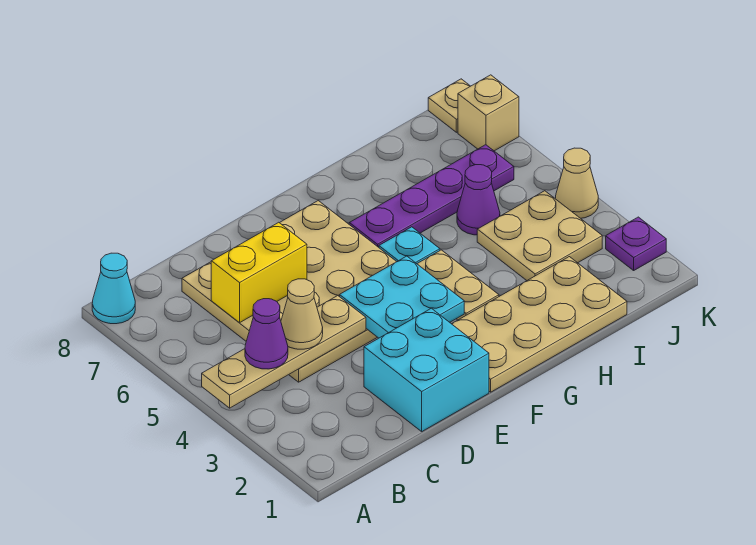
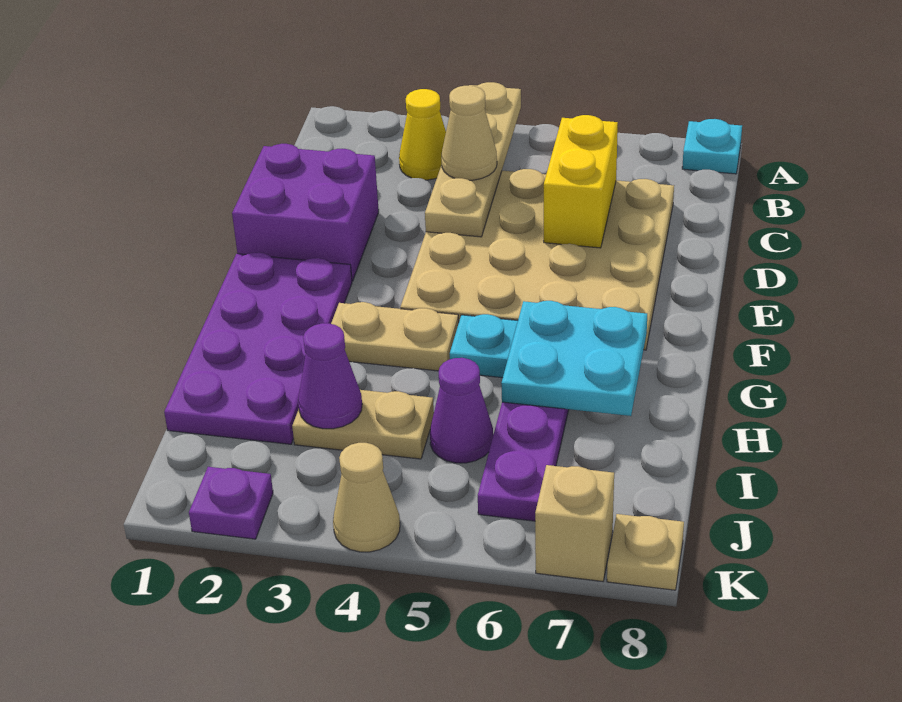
cyan cone A8 level 1 -> cyan plate A8 level 1
none -> yellow cone B3 level 1
purple cone B4 level 3 -> purple cone I3 level 2
cyan brick D1:E2 level 1 -> purple brick D1:E2 level 1
cyan plate E3:F4 level 2 -> cyan plate G6:H7 level 2
tan plate F1:I2 level 1 -> purple plate F1:I2 level 1
tan plate I3:J4 level 1 -> tan plate I3:I4 level 1

